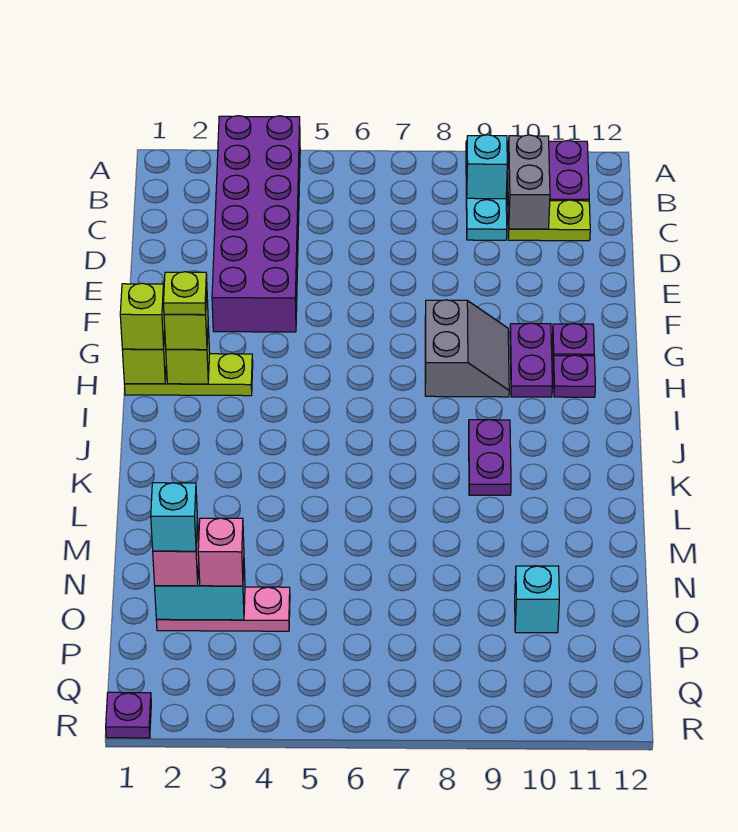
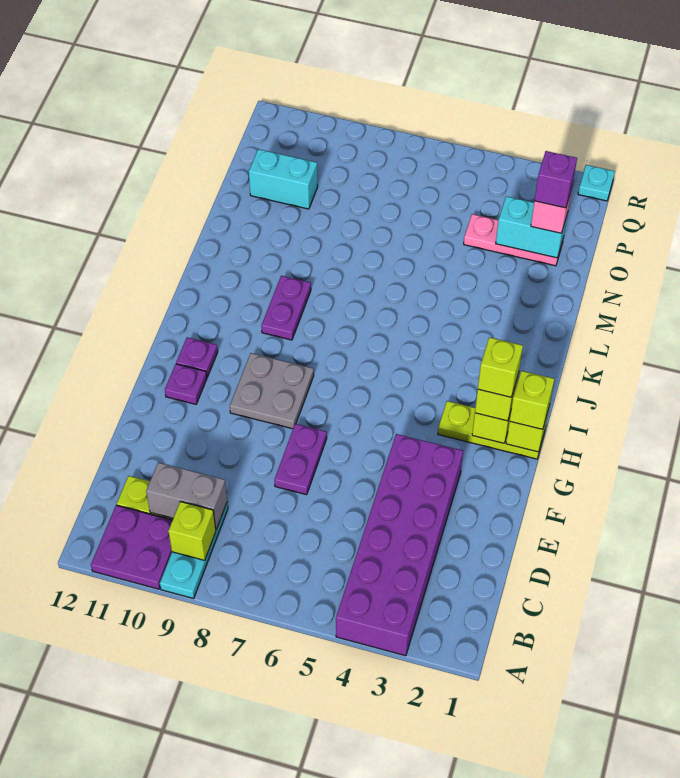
cyan brick B9 level 2 -> lime brick B9 level 2
grey brick B10:C10 level 2 -> grey brick C9:C10 level 2
grey slope G8:H9 level 1 top 8 -> grey plate G8:H9 level 1
purple plate G10:H10 level 1 -> purple plate E7:F7 level 1
lime plate H2 level 4 -> lime brick H2 level 4
cyan brick O2 level 4 -> purple brick O2 level 4
pink brick O3 level 3 -> none
cyan brick O10 level 1 -> cyan brick O10:O11 level 1
purple plate R1 level 1 -> cyan plate R1 level 1

